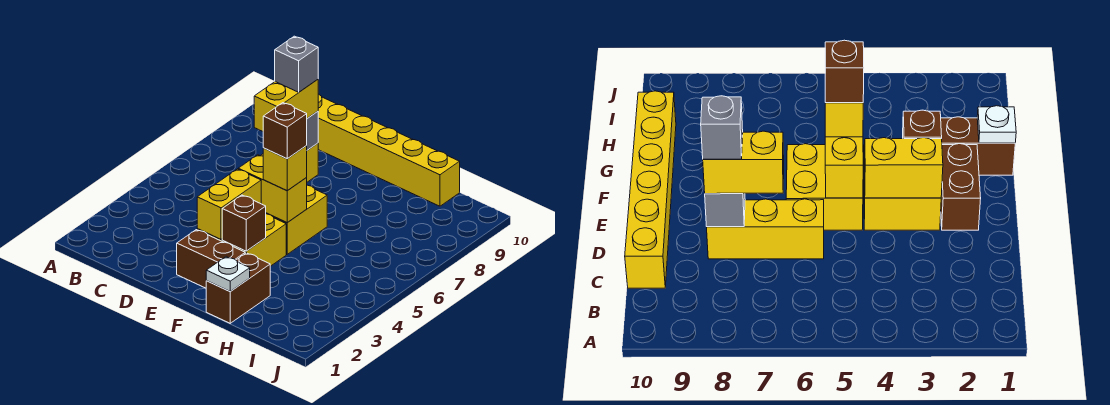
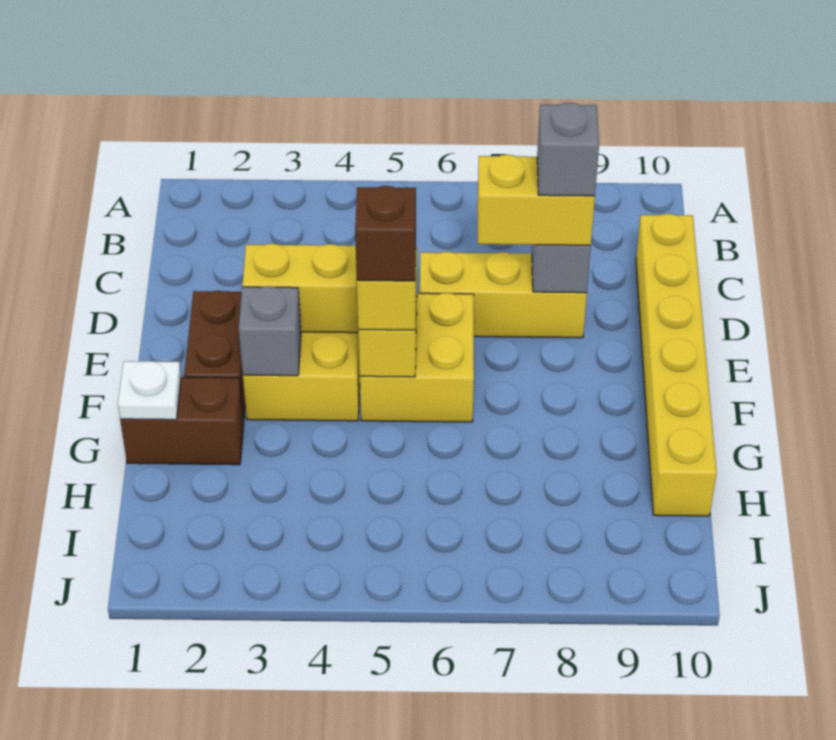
brown brick F3 level 2 -> grey brick F3 level 2

